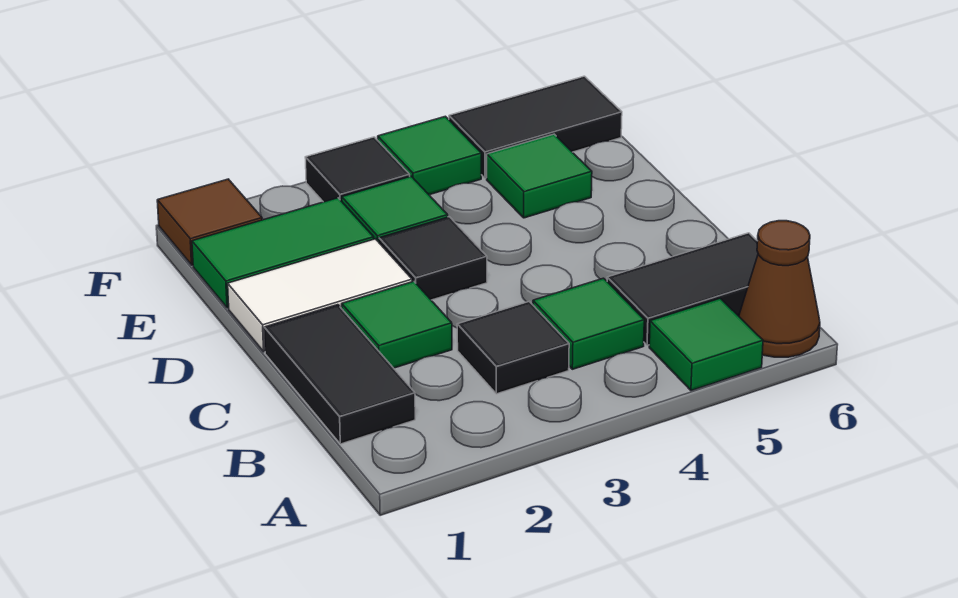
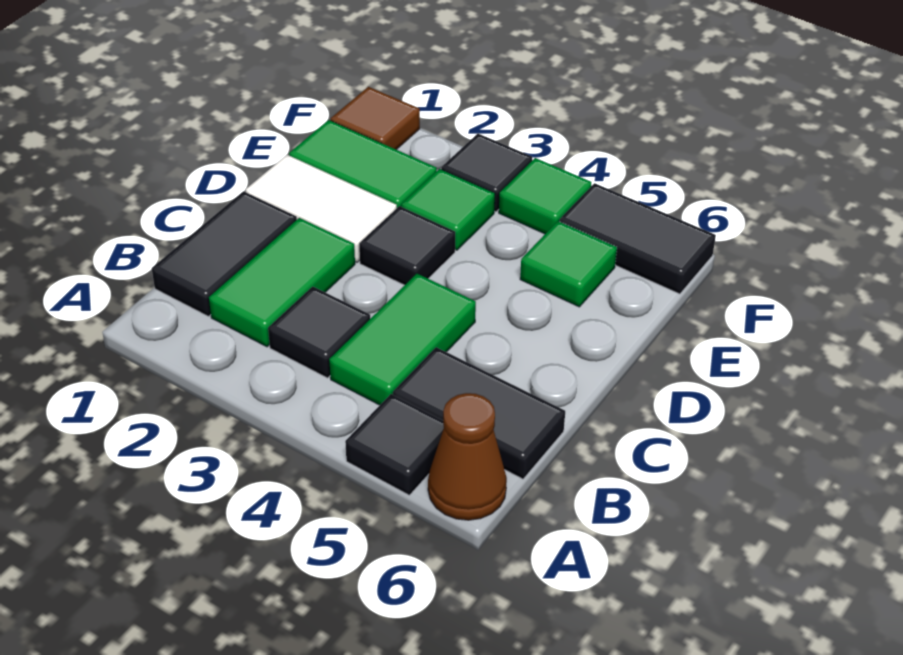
green tile A5 level 1 -> black tile A5 level 1
green tile B4 level 1 -> green tile B4:C4 level 1
green tile C2 level 1 -> green tile B2:C2 level 1

